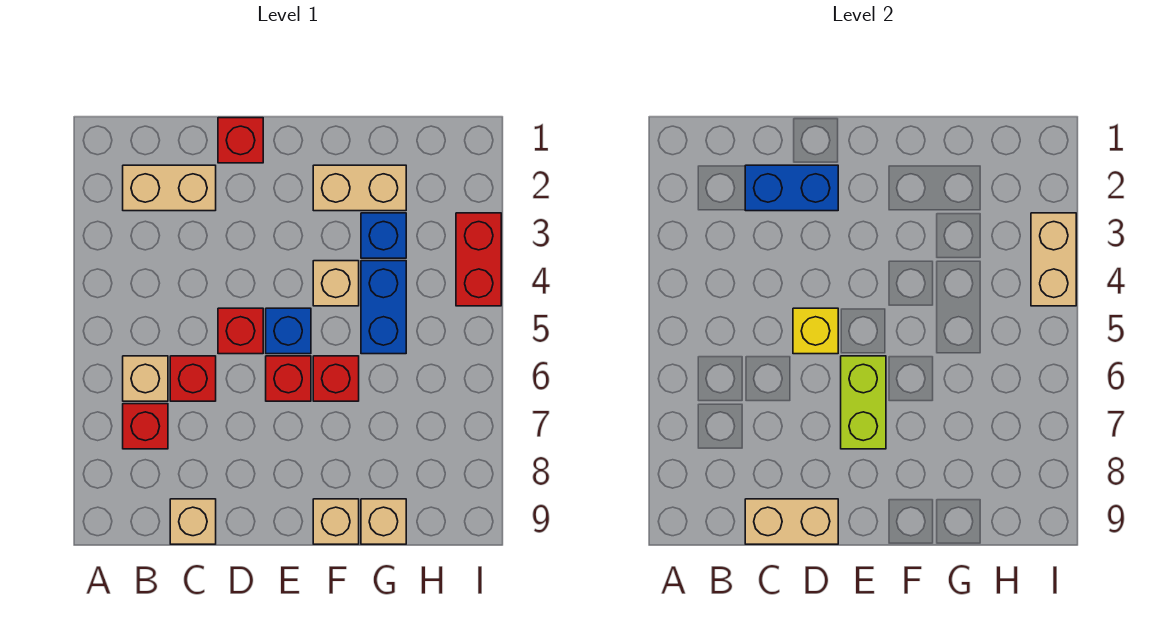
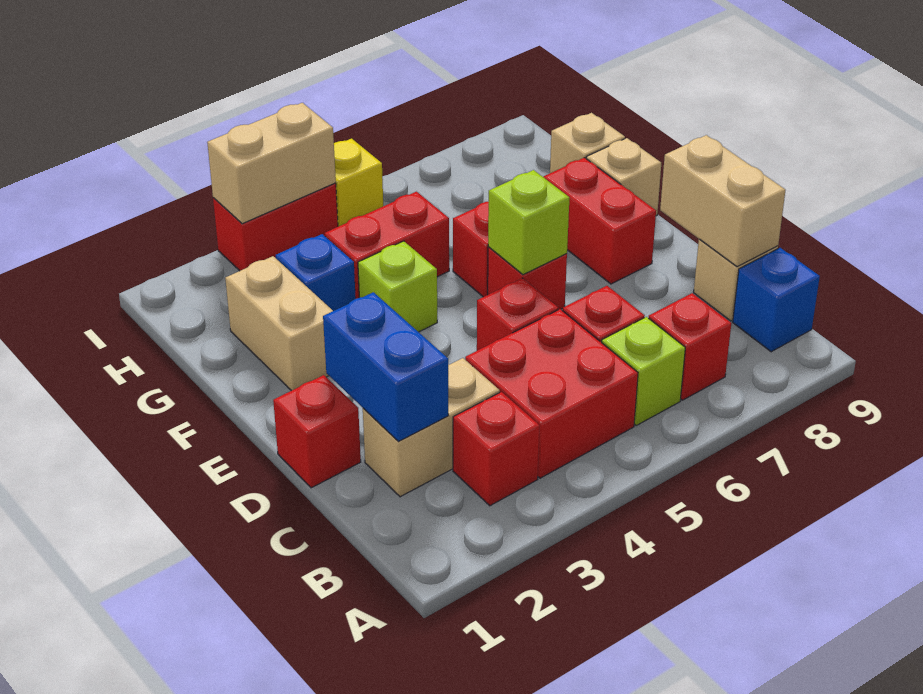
tan brick B2:C2 level 1 -> tan brick C2:C3 level 1
none -> red brick B3 level 1
none -> red brick B4:C5 level 1
tan brick B6 level 1 -> lime brick B6 level 1
yellow brick D5 level 2 -> yellow brick I5 level 1
blue brick E5 level 1 -> blue brick B9 level 1
lime brick E6:E7 level 2 -> lime brick E6 level 2
none -> red brick E8:F8 level 1
tan brick F4 level 1 -> lime brick F4 level 1
blue brick G4:G5 level 1 -> red brick G4:G5 level 1

